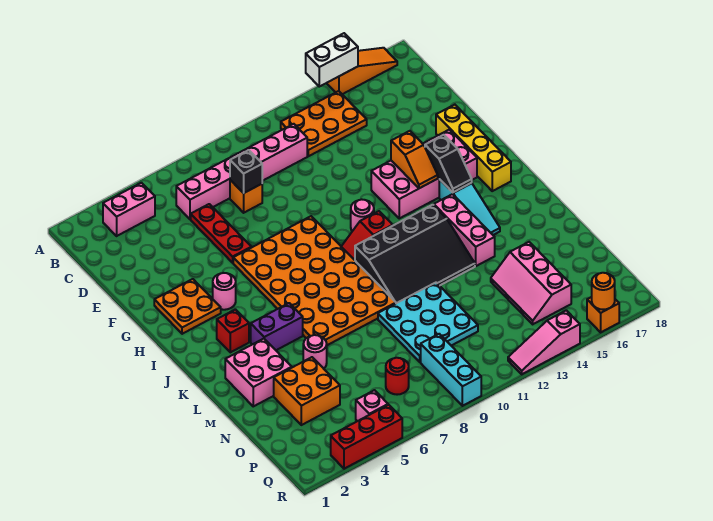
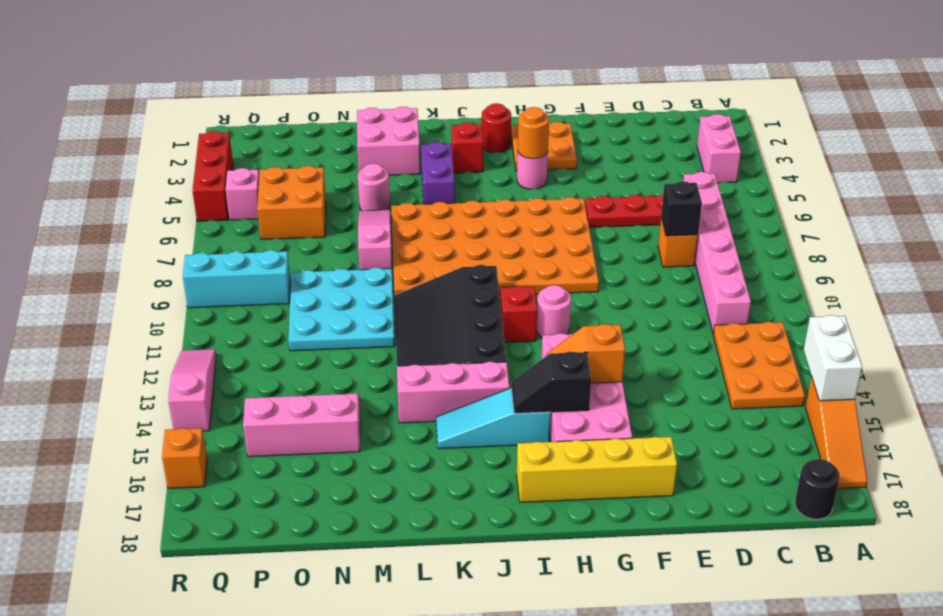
none -> black round brick B18 level 1
none -> pink slope M6:M8 level 1 top 8
orange brick N3:O4 level 1 -> orange brick O5:P6 level 1
red round brick P7 level 1 -> red round brick I2 level 1
orange round brick R16 level 2 -> orange round brick H4 level 2

